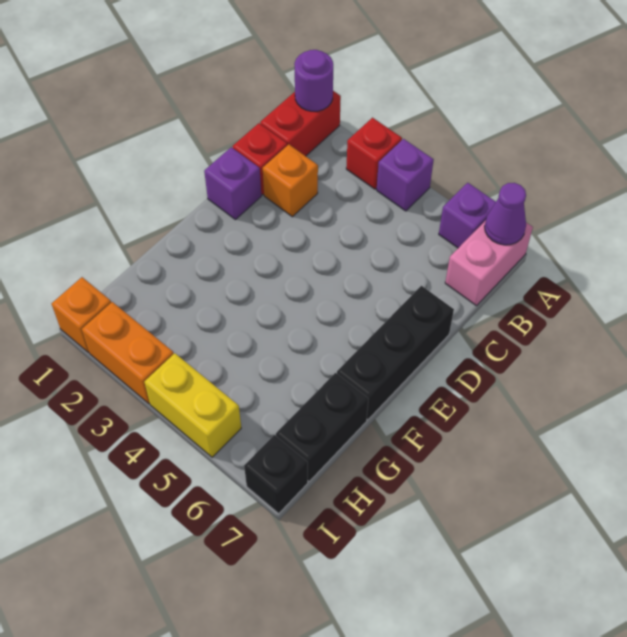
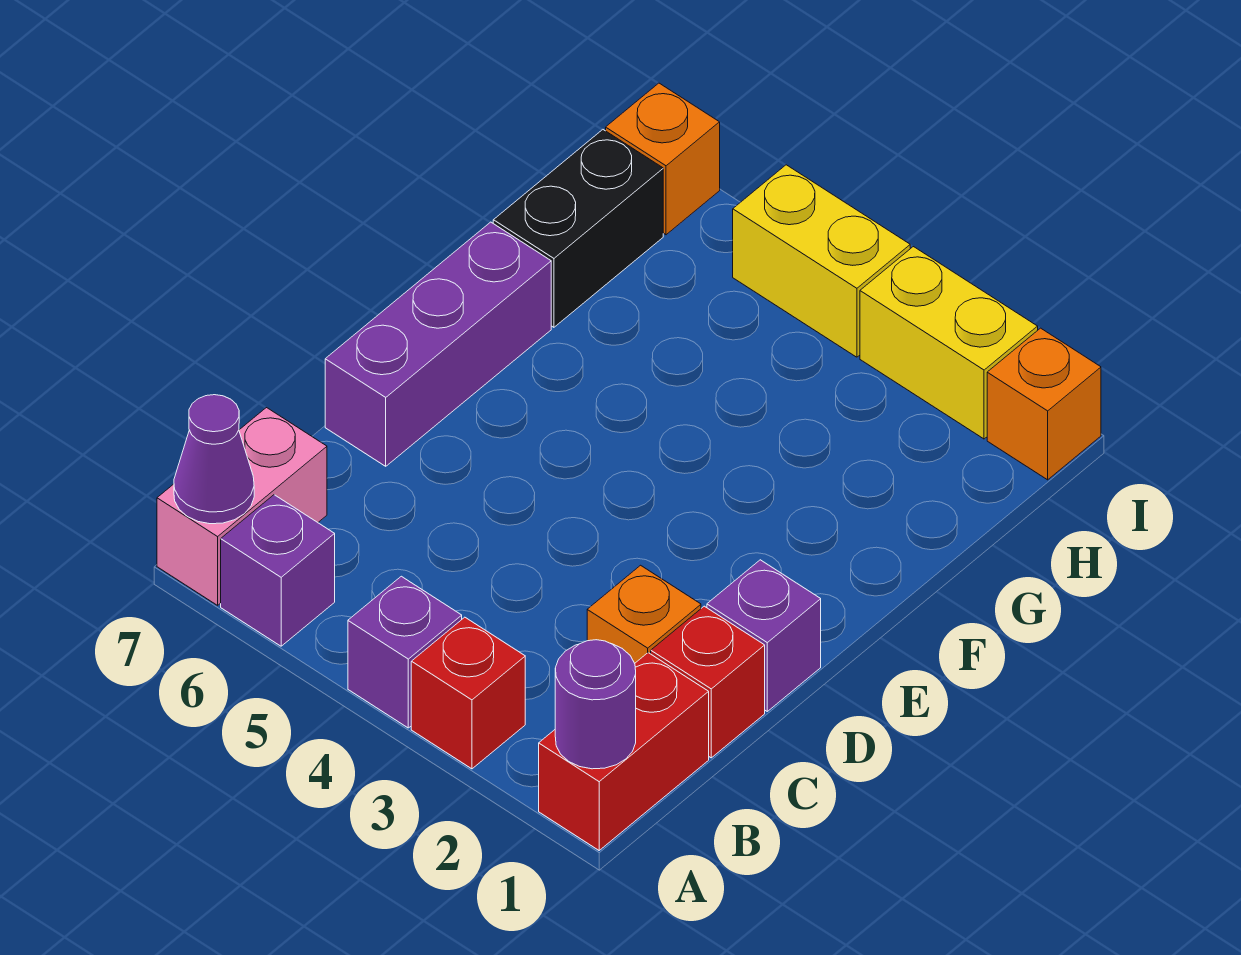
black brick D7:F7 level 1 -> purple brick D7:F7 level 1
orange brick I2:I3 level 1 -> yellow brick I2:I3 level 1
black brick I7 level 1 -> orange brick I7 level 1

